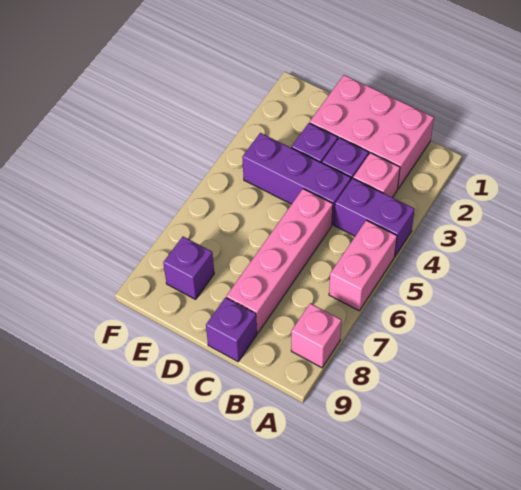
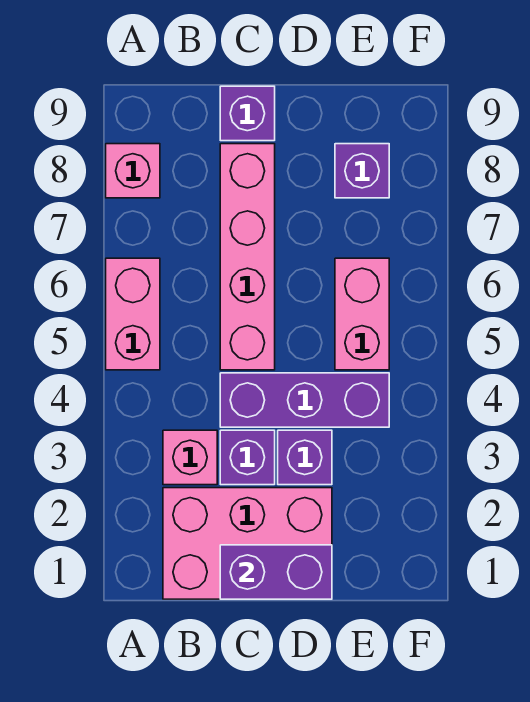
purple brick A4:B4 level 1 -> purple brick C1:D1 level 2
none -> pink brick E5:E6 level 1

